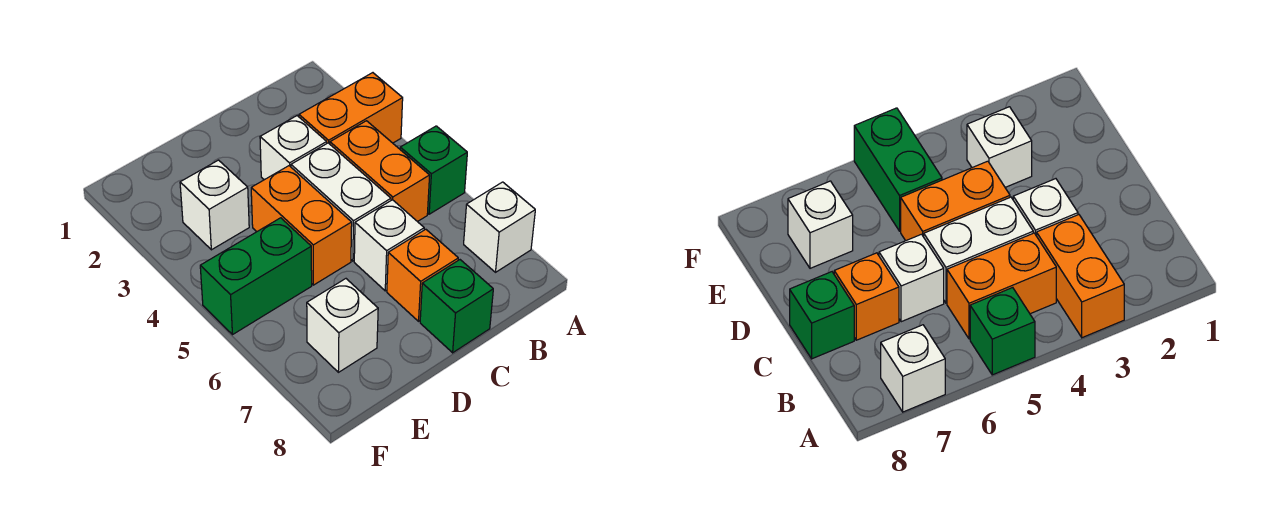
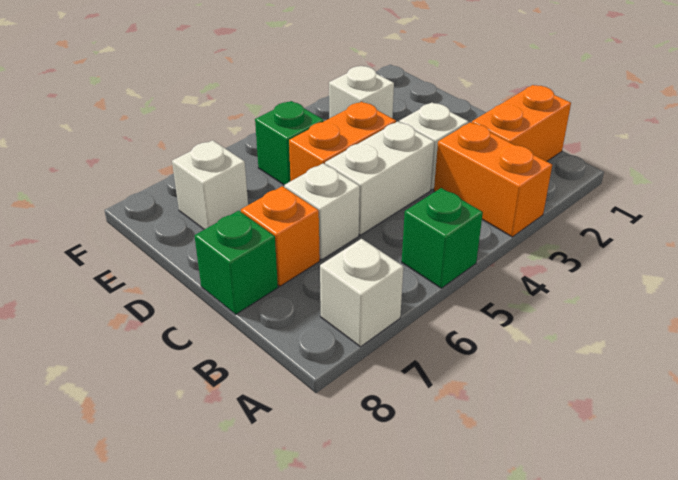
orange brick B4:B5 level 1 -> orange brick B1:B2 level 1
green brick E5:F5 level 1 -> green brick E5 level 1

